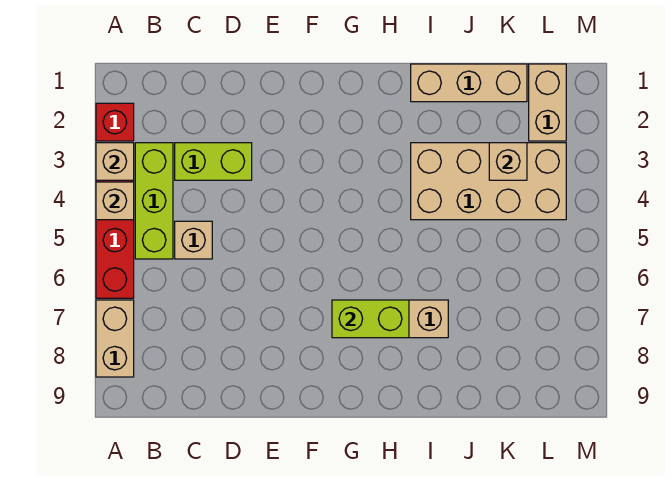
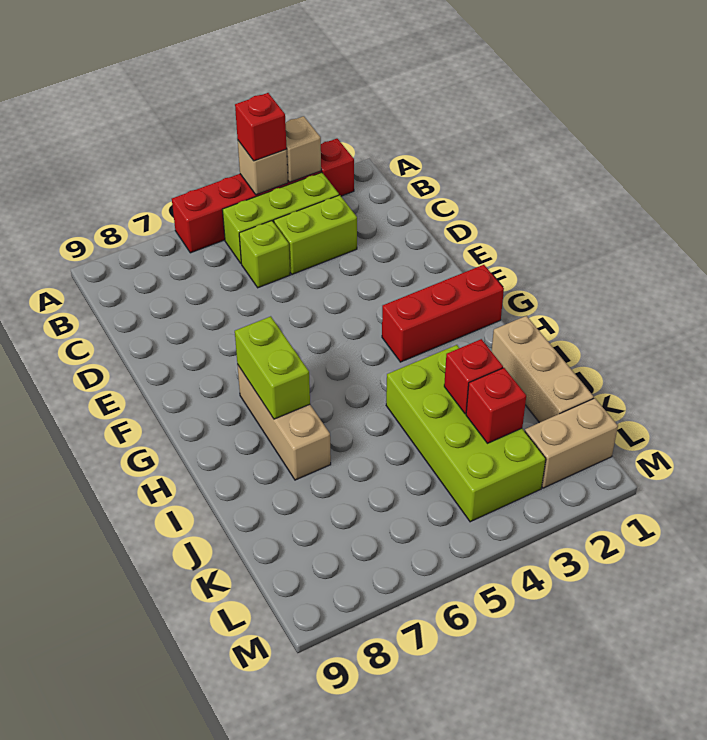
none -> red brick A4 level 3
tan brick A7:A8 level 1 -> none
lime brick C3:D3 level 1 -> lime brick C3:C4 level 1
tan brick C5 level 1 -> lime brick C5 level 1
none -> red brick G1:G3 level 1
tan brick I3:L4 level 1 -> lime brick I3:L4 level 1
none -> red brick J3 level 2
tan brick K3 level 2 -> red brick K3 level 2

